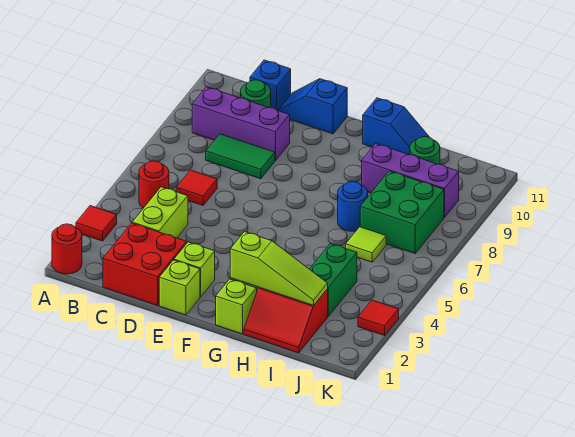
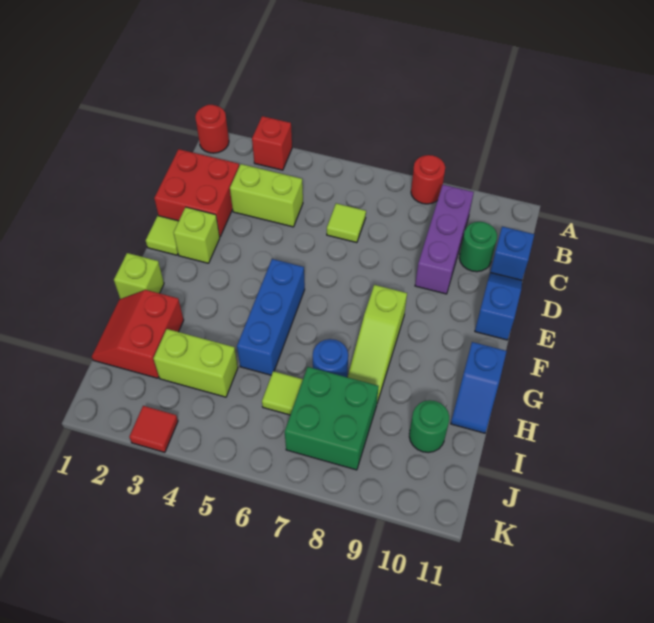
red tile A3 level 1 -> red brick A3 level 1
red round brick B5 level 1 -> red round brick A8 level 1
red tile C6 level 1 -> lime tile C6 level 1
green tile C8:D8 level 1 -> none
lime brick E1 level 1 -> lime tile E1 level 1
none -> blue brick F5:H5 level 1
lime slope G2:I2 level 2 top G -> lime slope F8:H8 level 1 top F
purple brick H9:J9 level 1 -> none
green brick I3:I4 level 1 -> lime brick I3:I4 level 1

